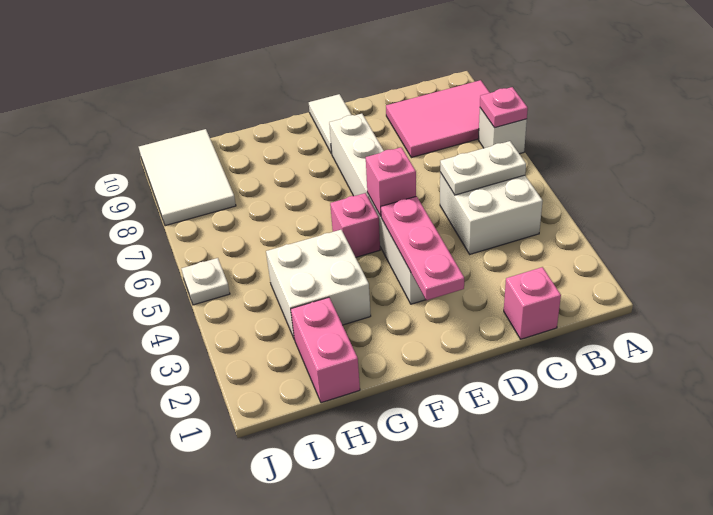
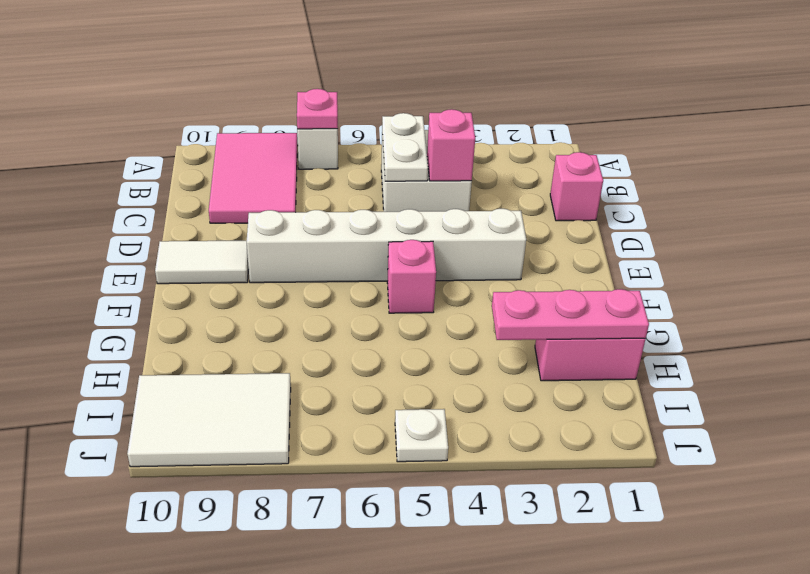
pink plate E2:E4 level 2 -> pink plate H1:H3 level 2
pink brick E5 level 2 -> pink brick C4 level 2
white brick G3:H4 level 1 -> none

